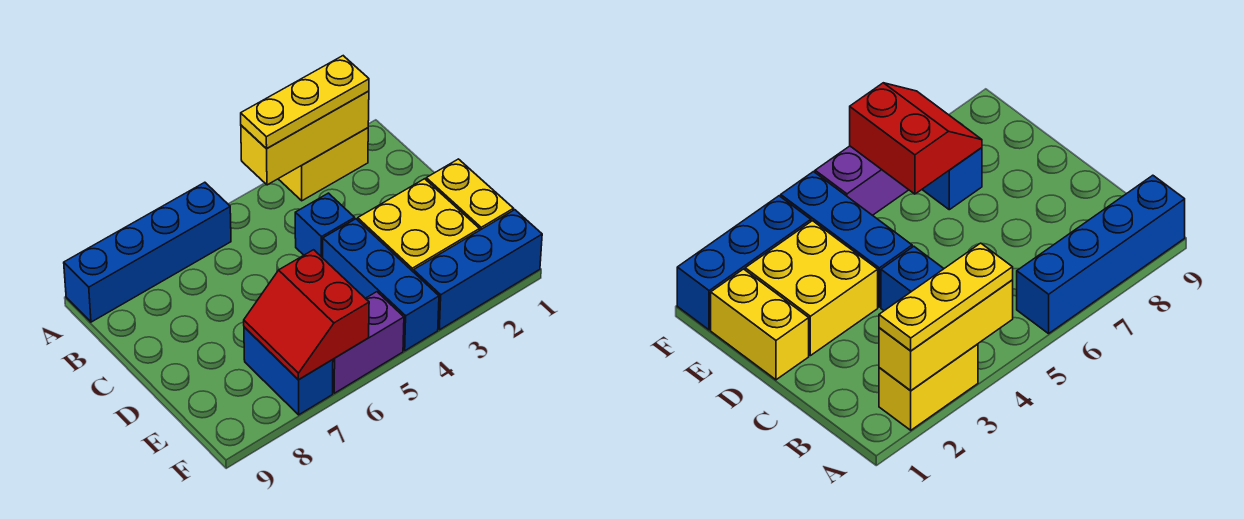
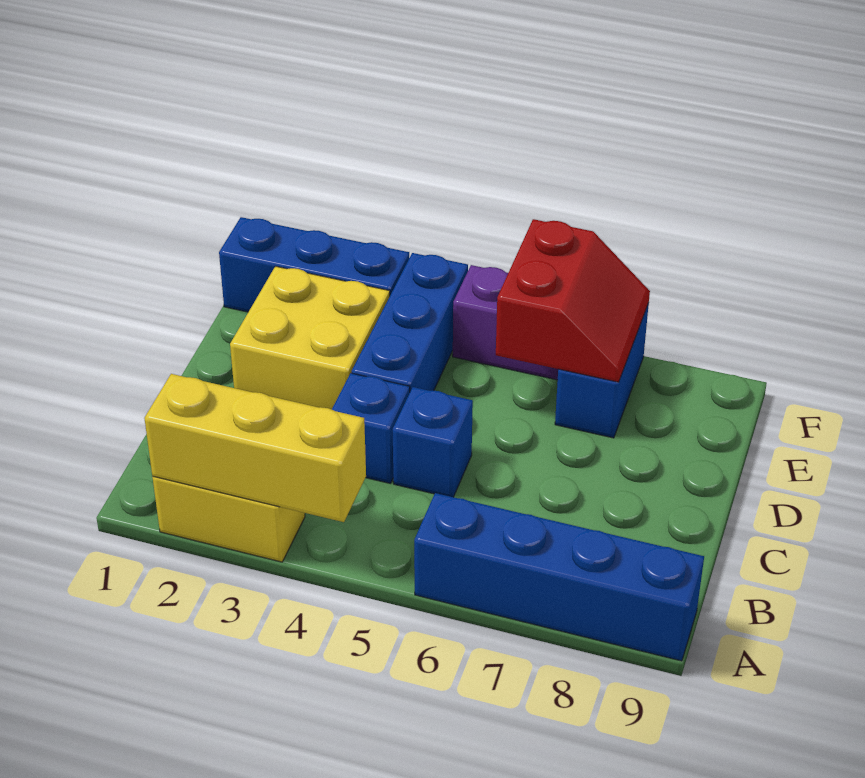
yellow plate A2:A4 level 3 -> none
none -> blue brick C5 level 1
yellow brick D1:E1 level 1 -> none

